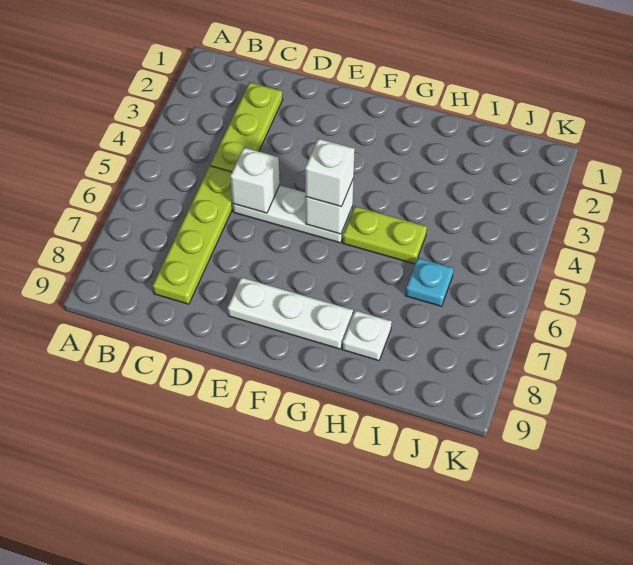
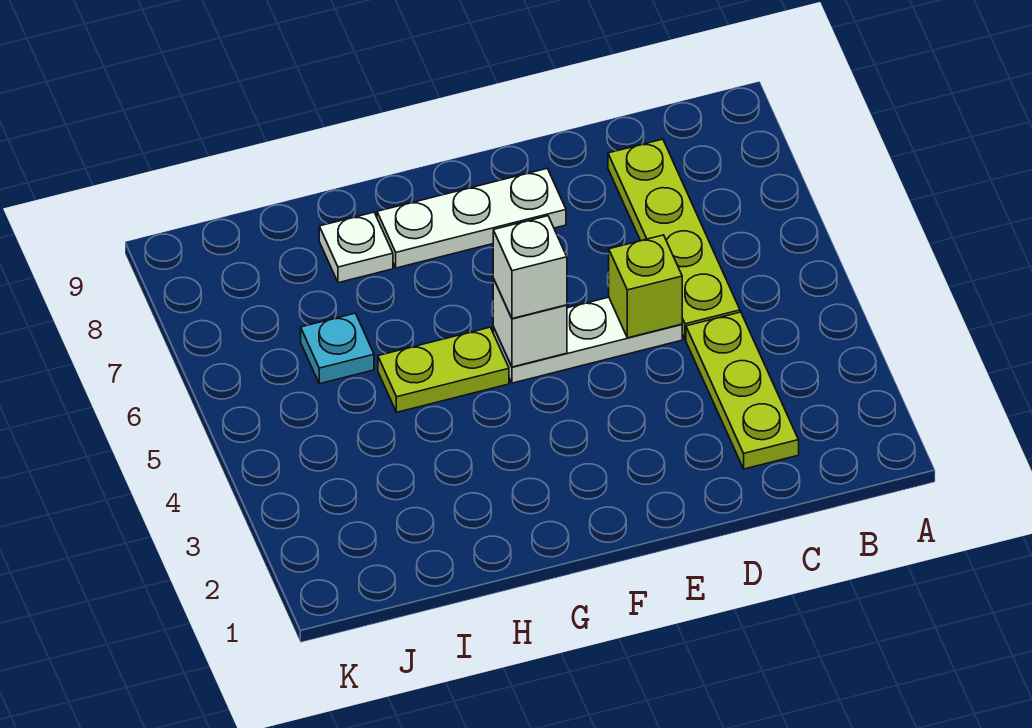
white brick D5 level 2 -> lime brick D5 level 2

